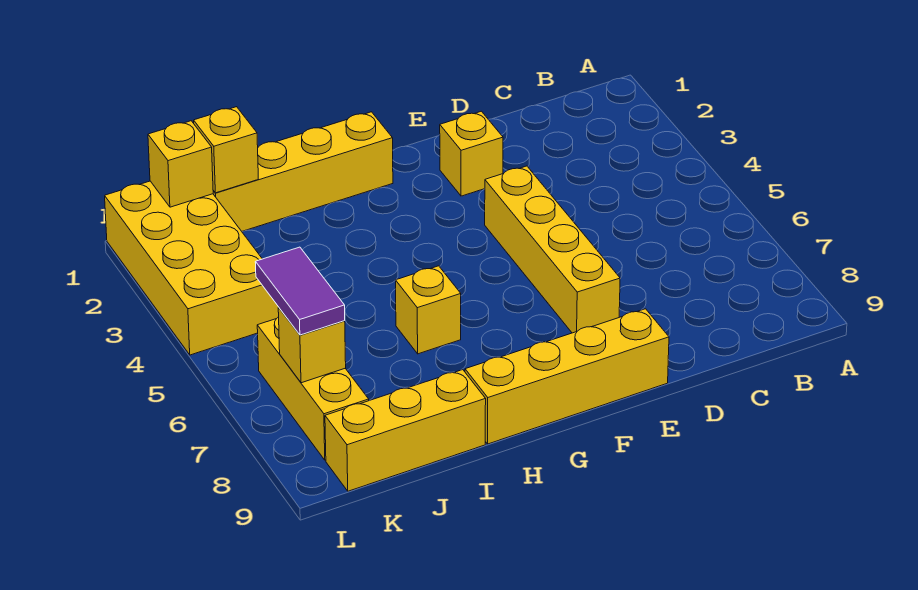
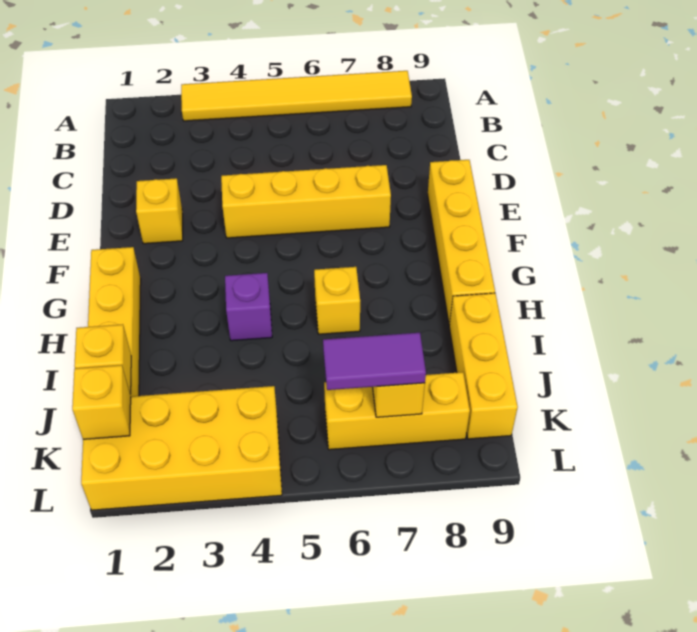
none -> yellow tile A3:A8 level 1
none -> purple brick H4 level 1

